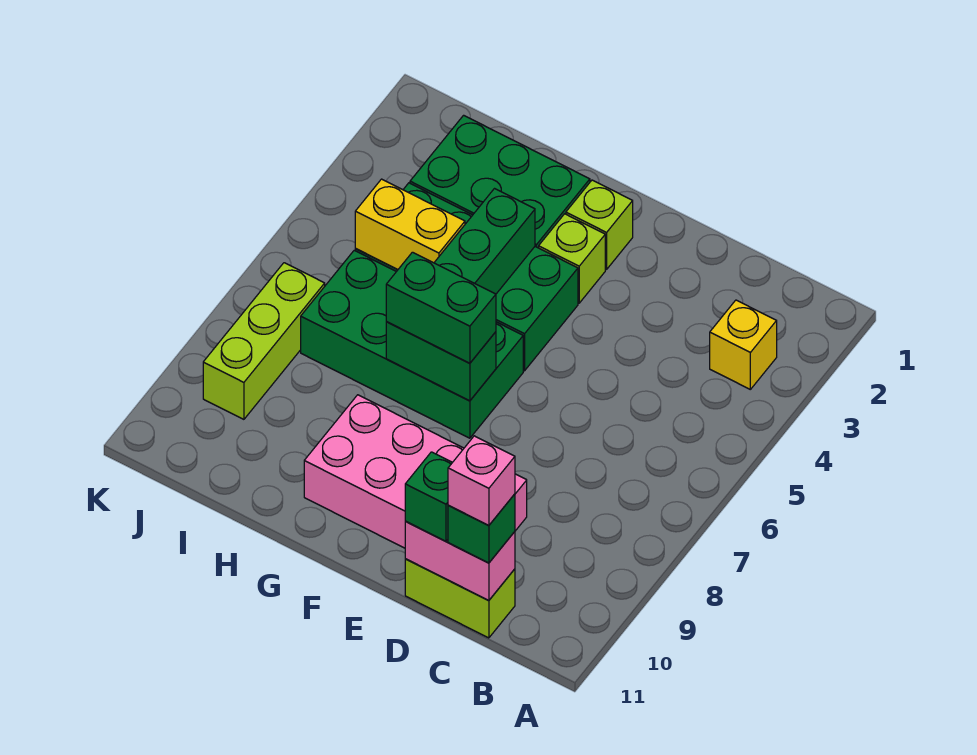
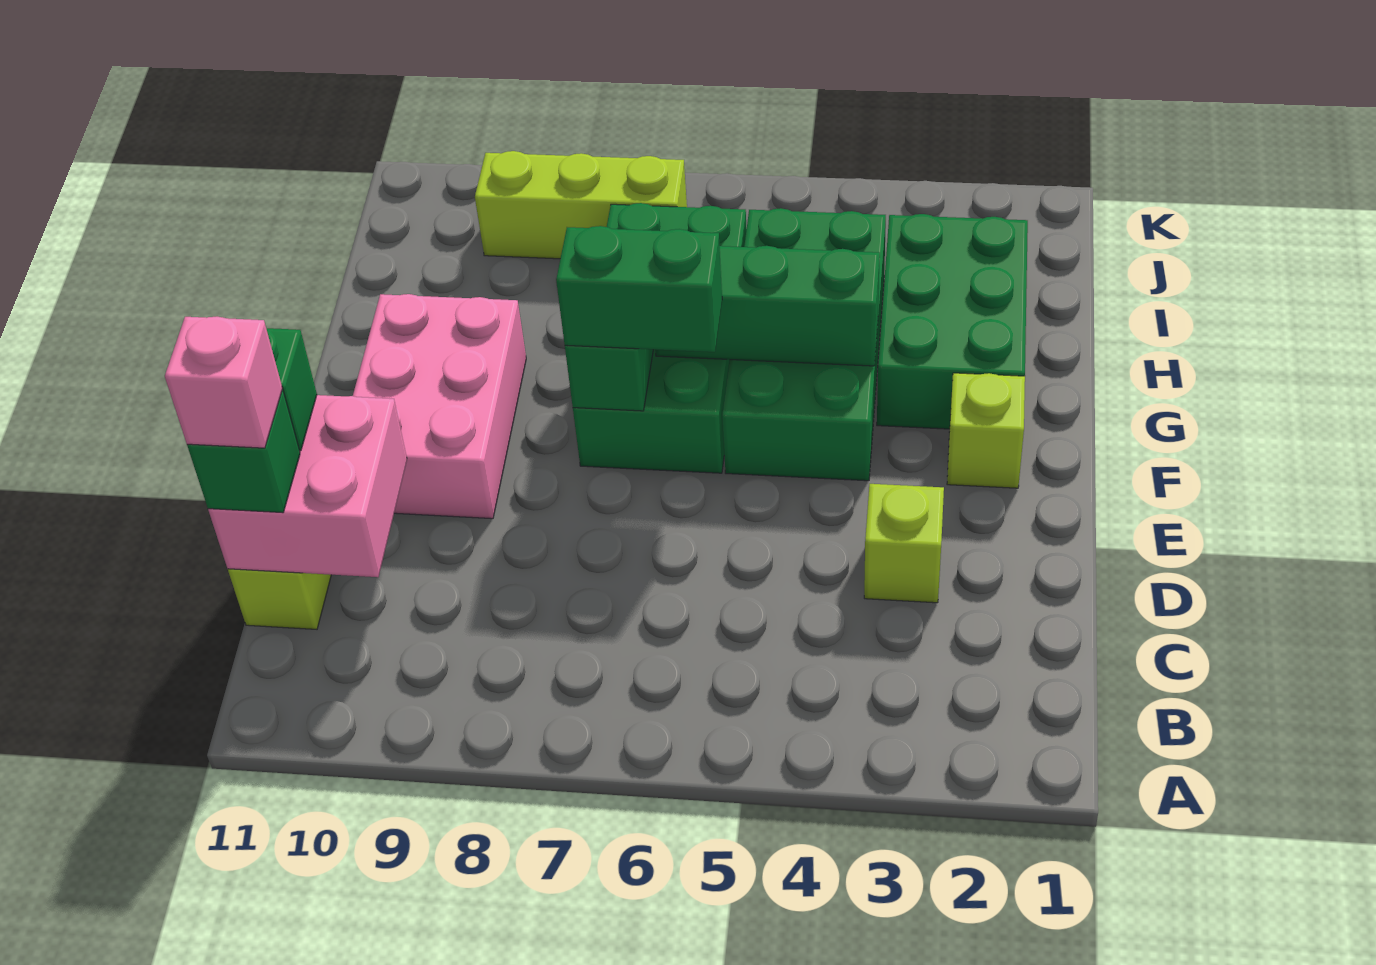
yellow brick B3 level 1 -> none
pink brick C11:D11 level 2 -> pink brick C10:D11 level 2
pink brick D9:G10 level 1 -> pink brick E9:G10 level 1
lime brick F3 level 1 -> lime brick D3 level 1
green brick F7:G7 level 3 -> green brick F6:F7 level 3
yellow brick H5:I5 level 2 -> none

